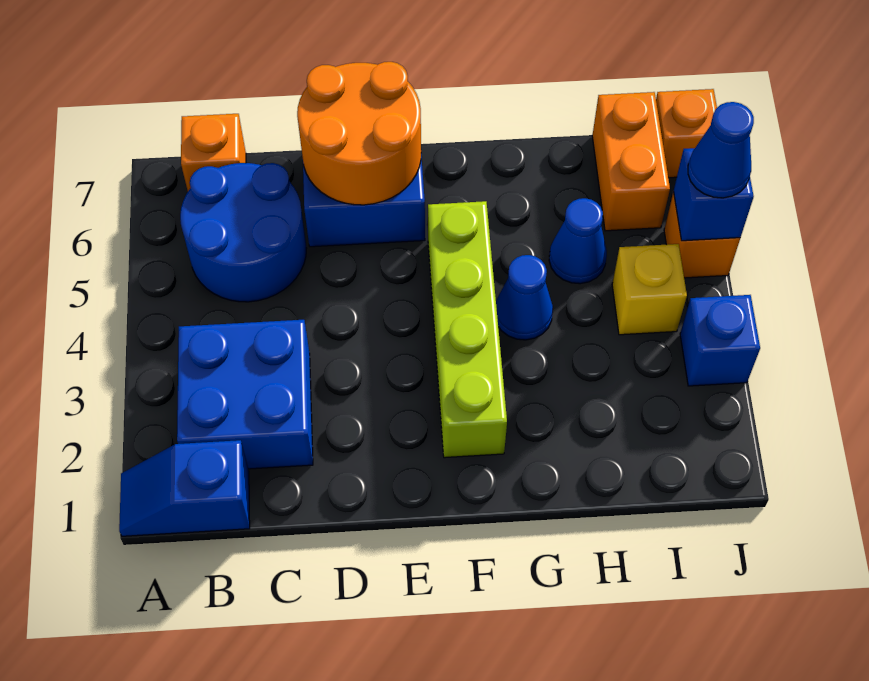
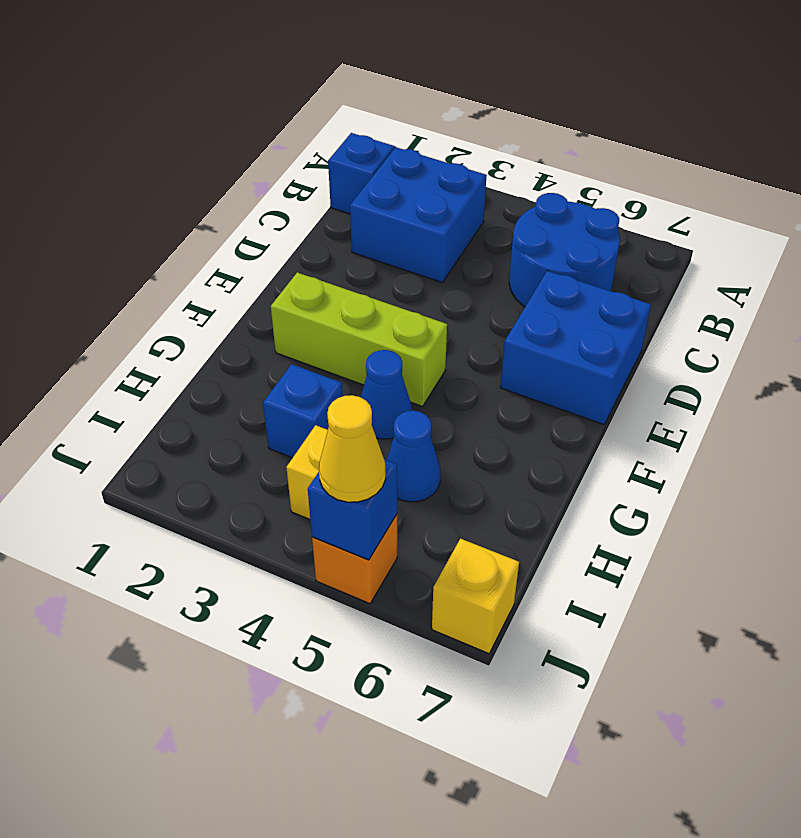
orange brick B7 level 1 -> none
orange round brick D6:E7 level 2 -> none
lime brick F2:F5 level 1 -> lime brick F2:F4 level 1
orange brick I6:I7 level 1 -> none
blue brick J3 level 1 -> blue brick H3 level 1
blue cone J5 level 3 -> yellow cone J5 level 3
orange brick J7 level 1 -> yellow brick J7 level 1

